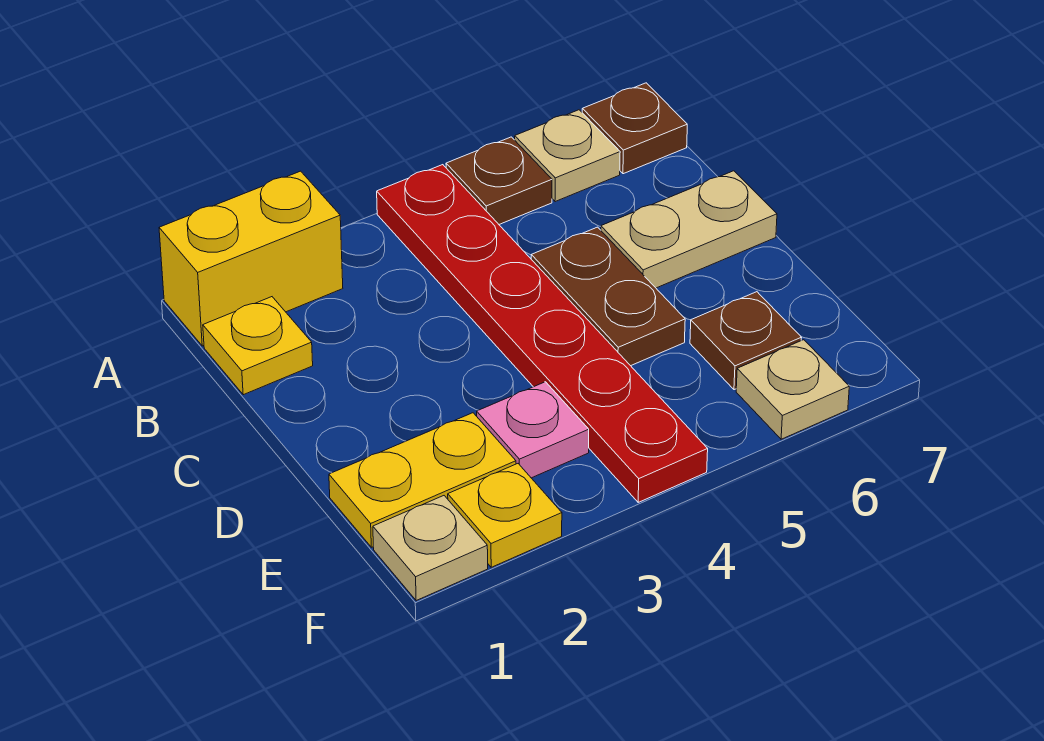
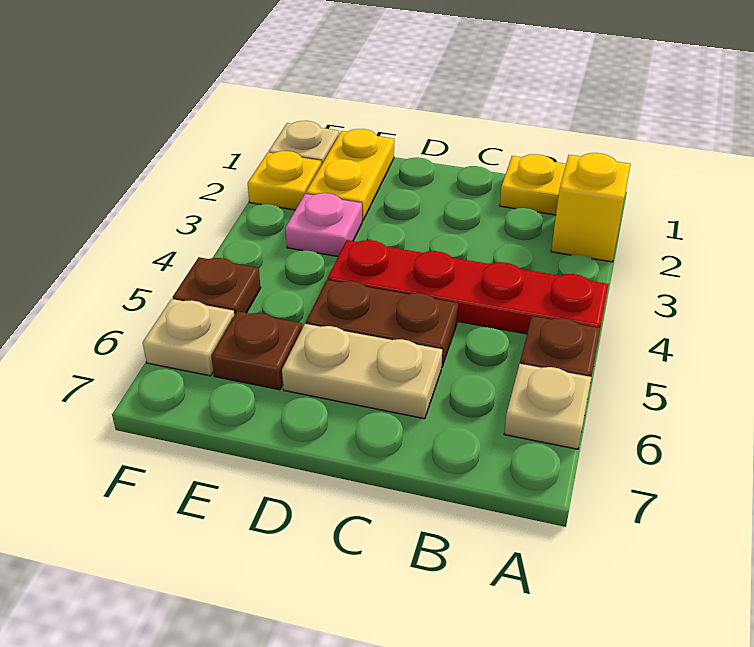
yellow brick A1:A2 level 1 -> yellow brick A2 level 1
red plate A4:F4 level 1 -> red plate A4:D4 level 1
brown plate A7 level 1 -> brown plate F5 level 1
tan plate C6:C7 level 1 -> tan plate C6:D6 level 1

